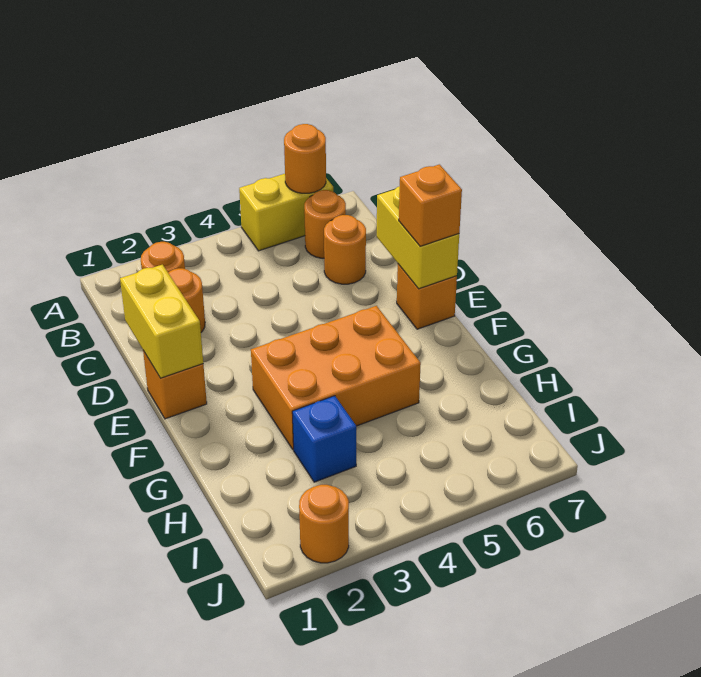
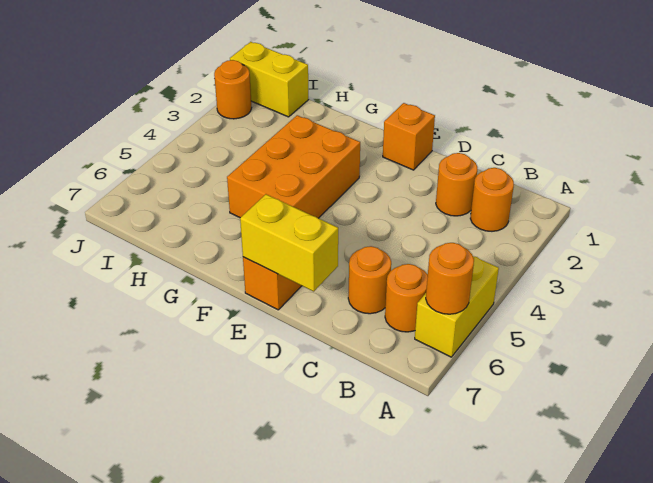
yellow brick D1:E1 level 2 -> yellow brick I1:J1 level 1
orange brick E7 level 3 -> none
blue brick H3 level 1 -> none

